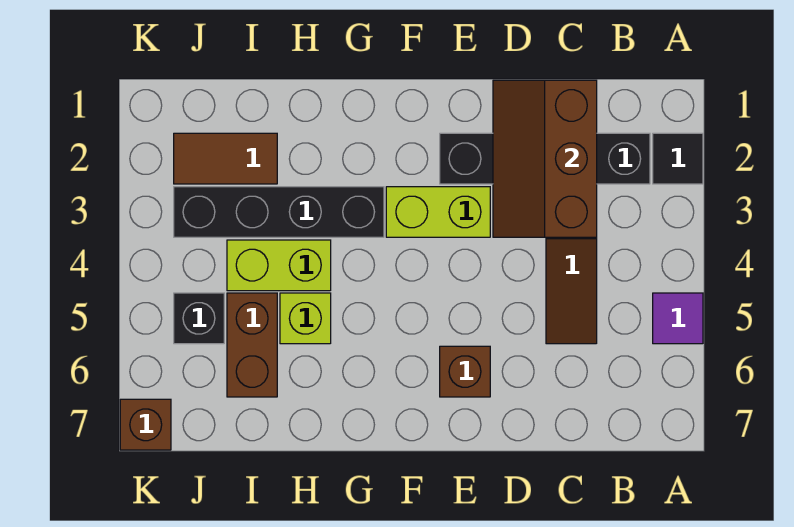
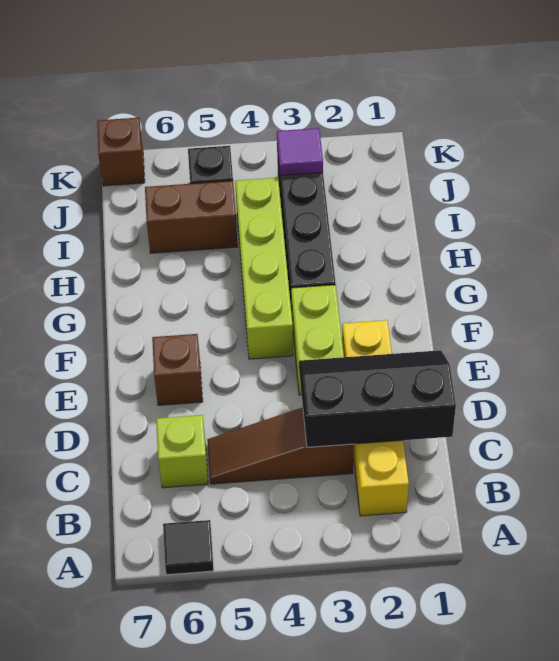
black tile A2 level 1 -> black tile A6 level 1
purple tile A5 level 1 -> purple tile J3 level 2
black brick B2:E2 level 1 -> yellow brick B2:E2 level 1
brown slope C1:D3 level 2 top C -> black slope C1:D3 level 2 top C
lime brick H4:I4 level 1 -> lime brick F4:I4 level 1
lime brick H5 level 1 -> lime brick C6 level 1
brown tile I2:J2 level 1 -> none

